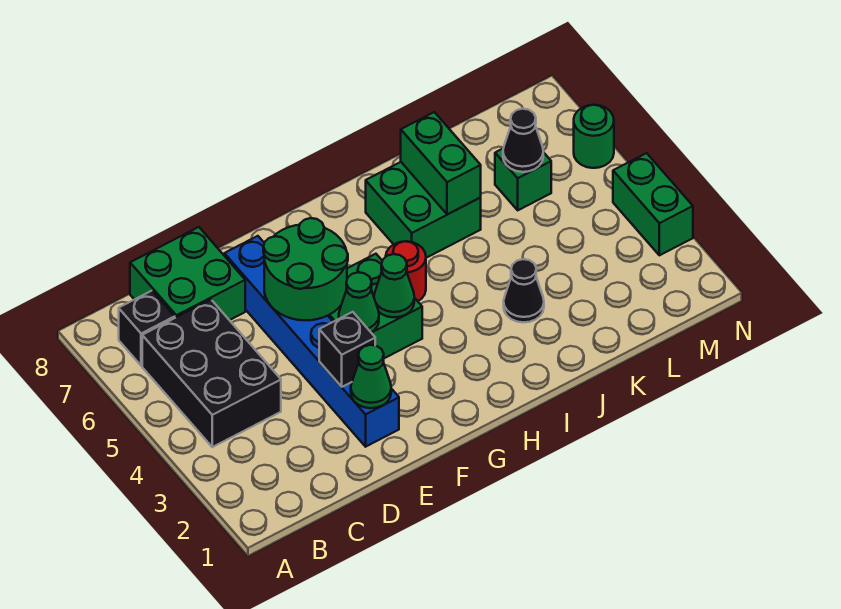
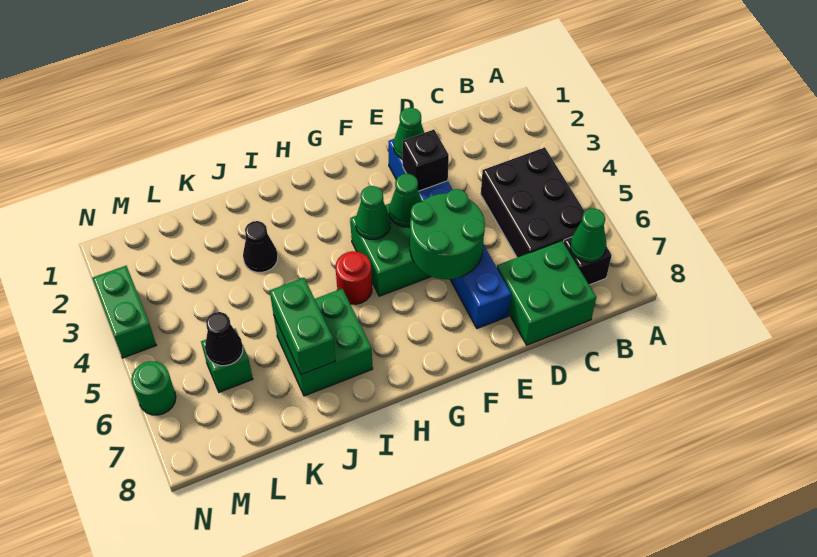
none -> green cone B7 level 2

